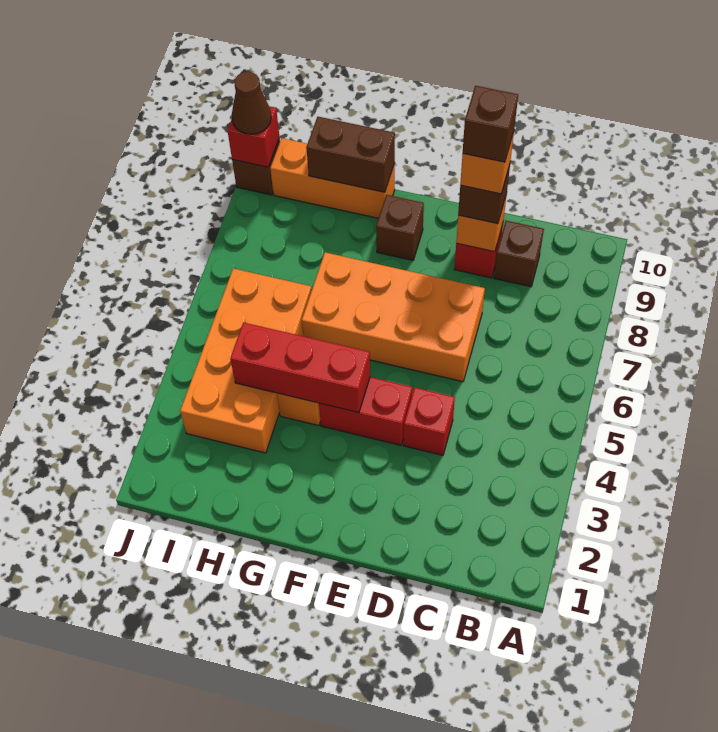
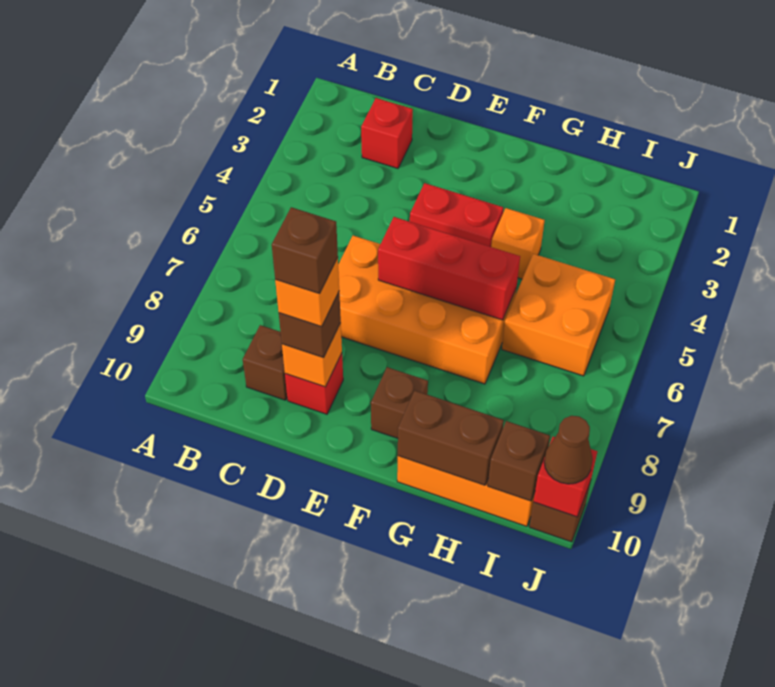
red brick D4 level 1 -> red brick C2 level 1
red brick F4:H4 level 2 -> red brick E6:G6 level 2
orange brick H3:I6 level 1 -> orange brick H5:I6 level 1
none -> brown brick I10 level 2

